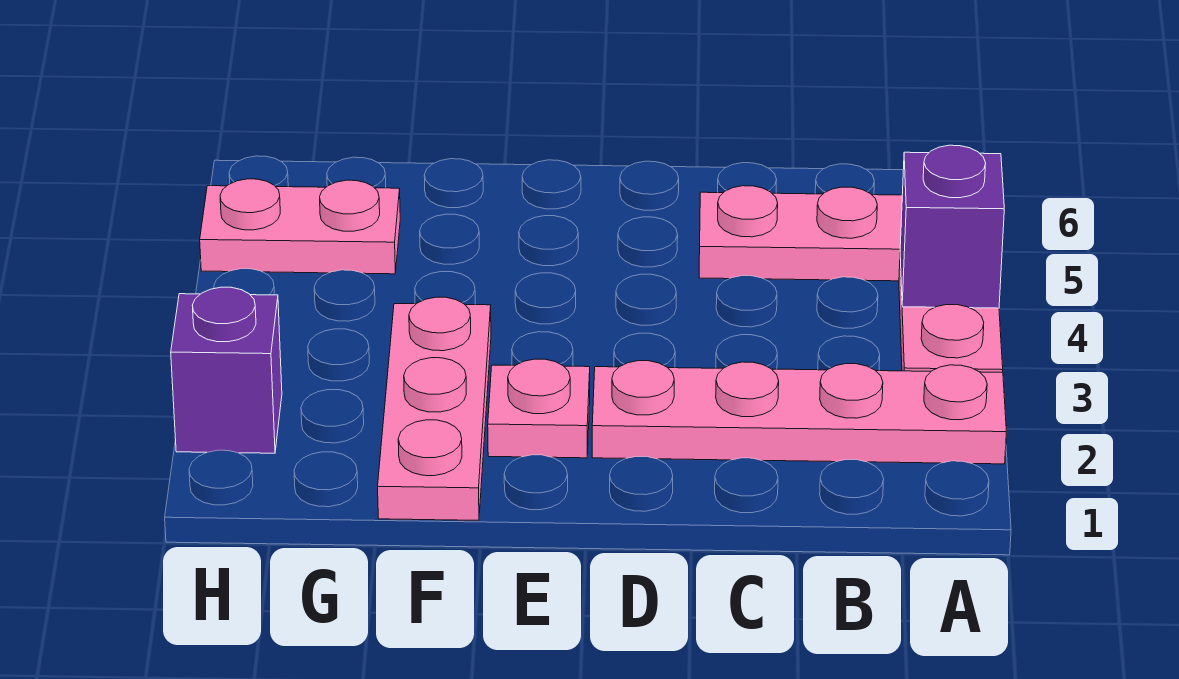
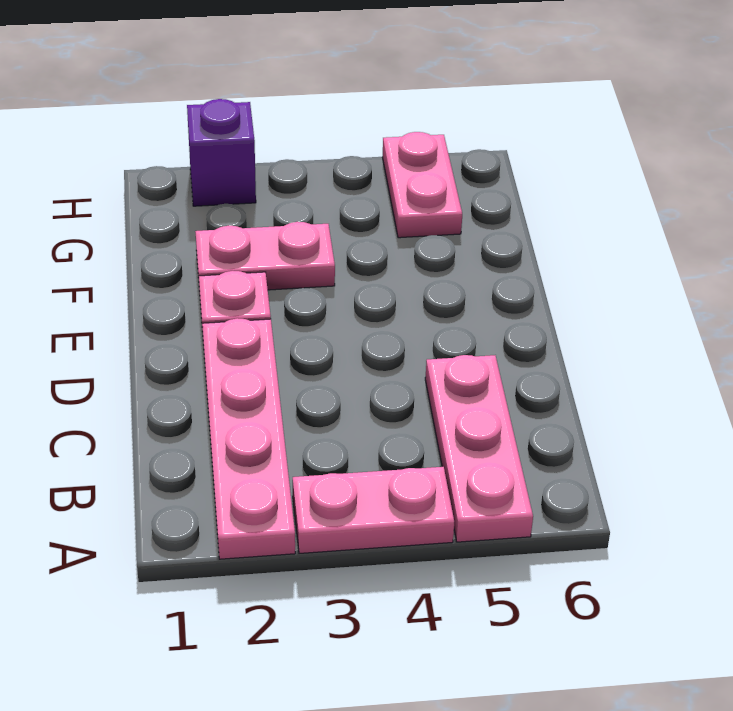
purple brick A4 level 2 -> none
pink plate F1:F3 level 1 -> pink plate F2:F3 level 1

